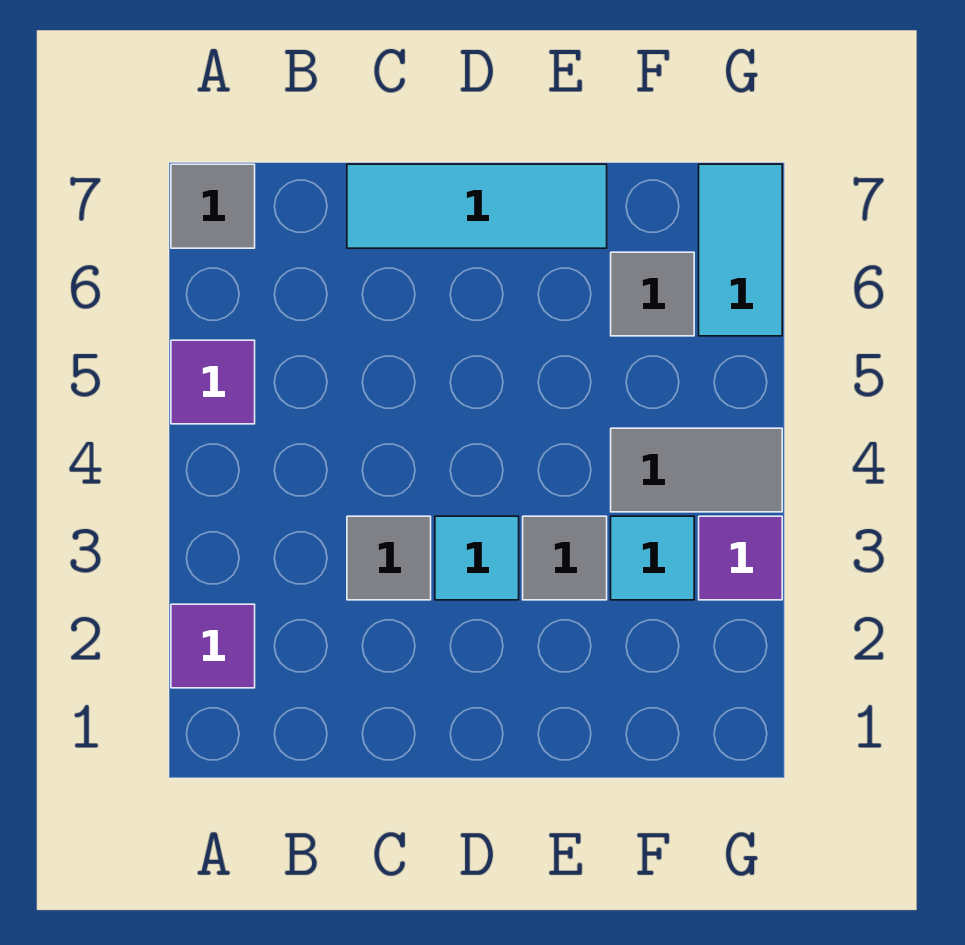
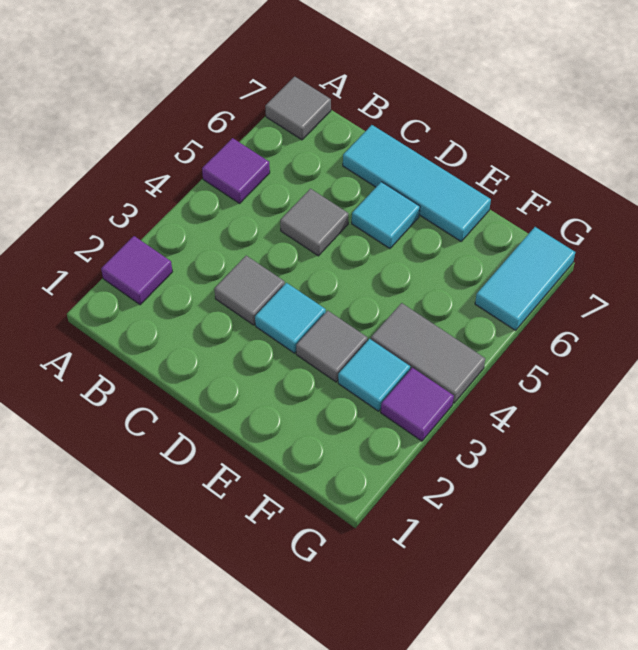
none -> cyan tile D6 level 1
grey tile F6 level 1 -> grey tile C5 level 1

